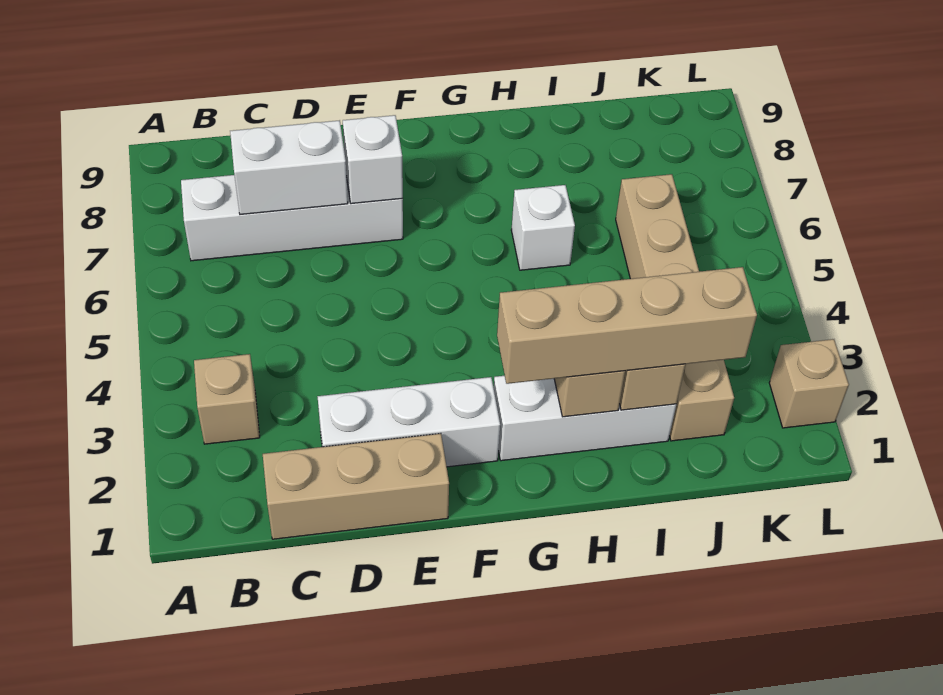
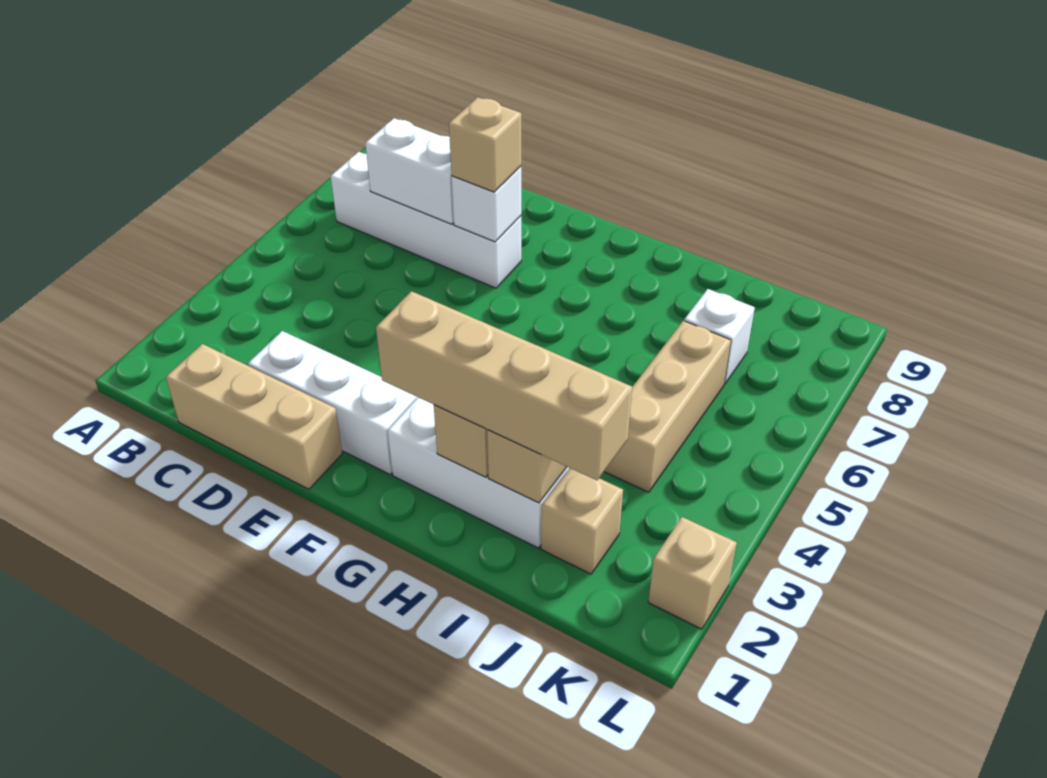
tan brick B3 level 1 -> tan brick E7 level 3
white brick H6 level 1 -> white brick J7 level 1

